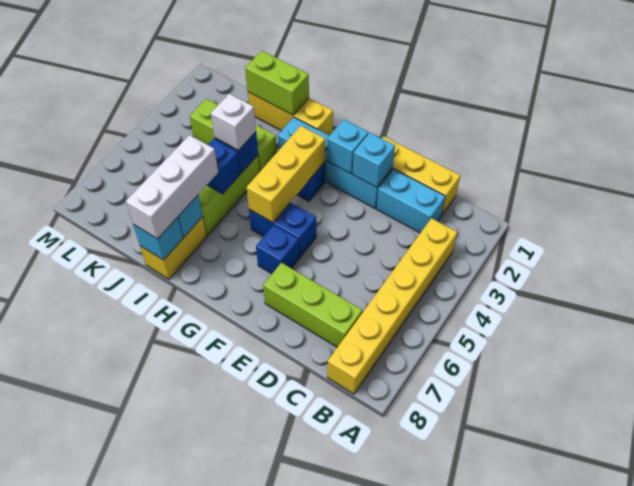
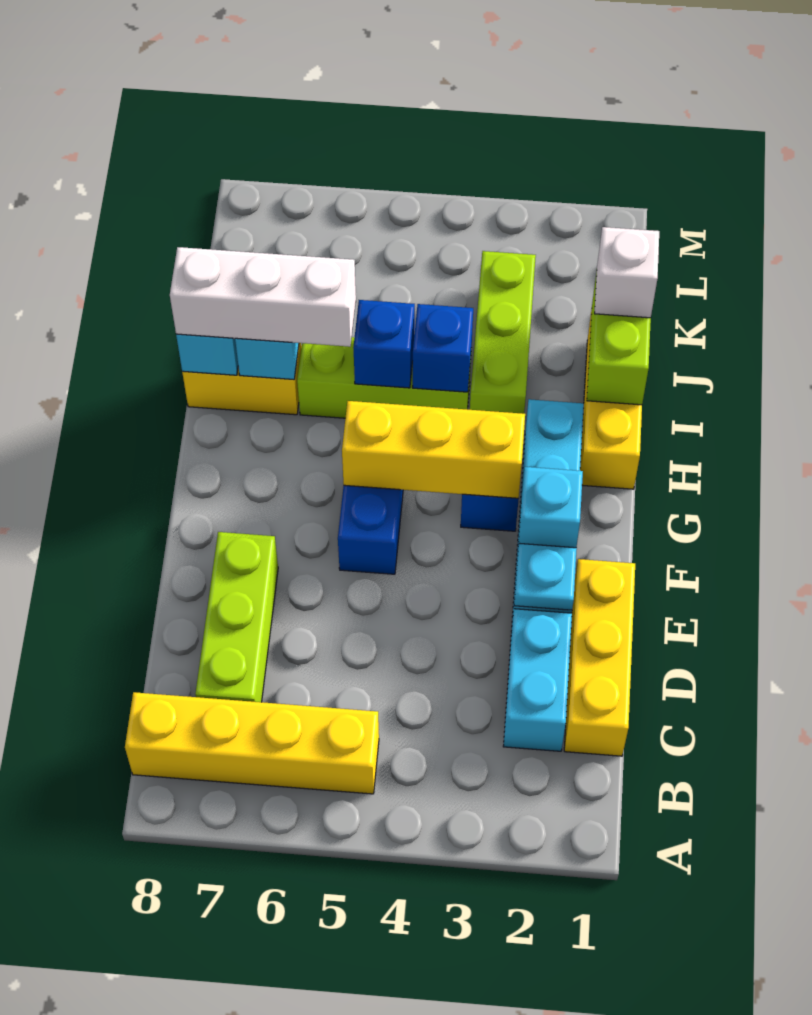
yellow brick B3:B8 level 1 -> yellow brick B5:B8 level 1
cyan brick E2 level 2 -> cyan plate E2 level 2
blue brick F6 level 1 -> none
white brick I4 level 3 -> white brick J1 level 3

